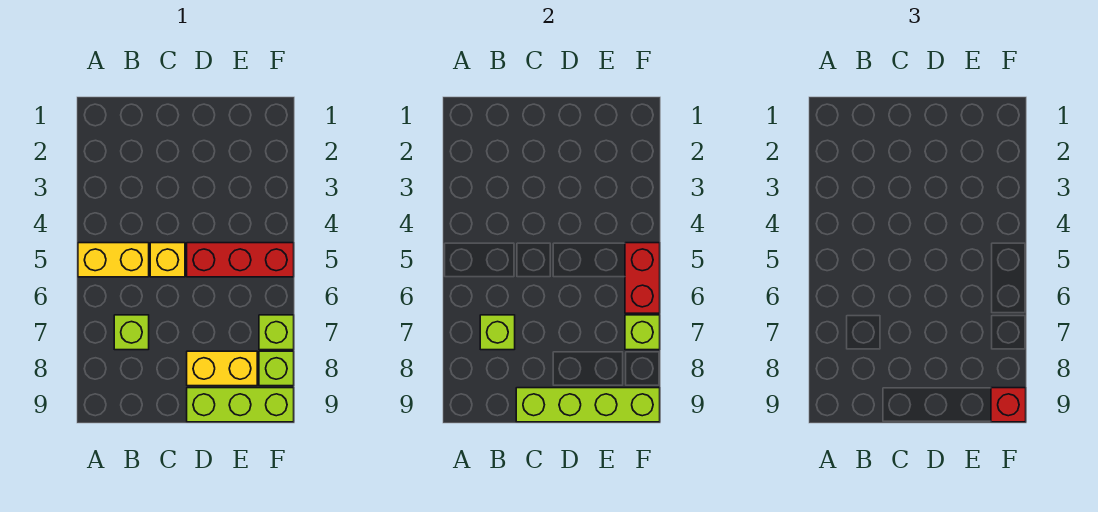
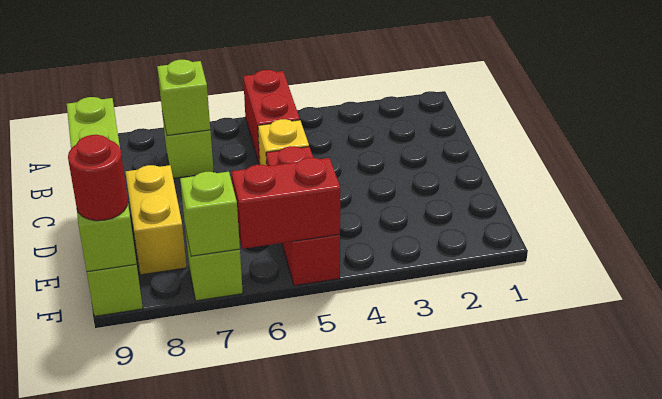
yellow brick A5:B5 level 1 -> red brick A5:B5 level 1
lime brick F8 level 1 -> none
red brick F9 level 3 -> red round brick F9 level 3

